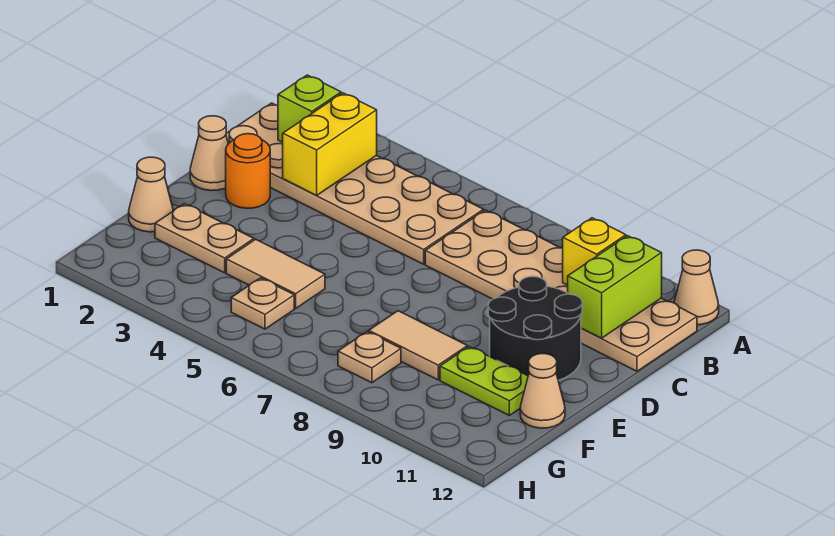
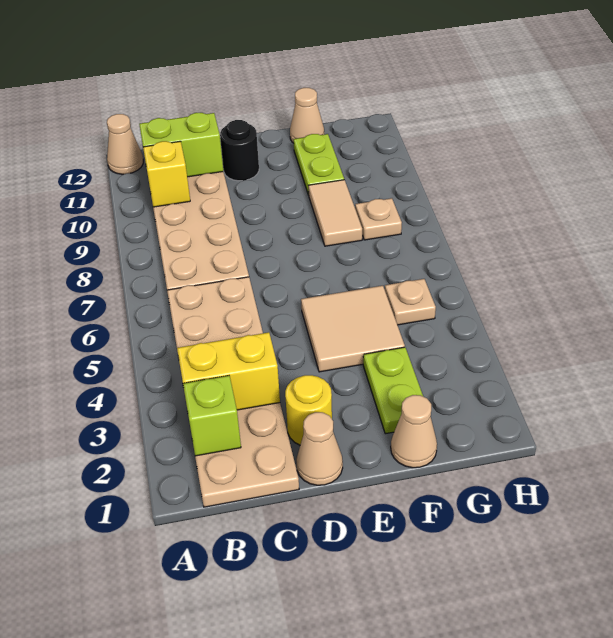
orange round brick D2 level 1 -> yellow round brick D2 level 1
black round brick D10:E11 level 1 -> black round brick D11 level 1
tan plate F2:F3 level 1 -> lime plate F2:F3 level 1
tan tile F4:F5 level 1 -> tan tile E4:F5 level 1

